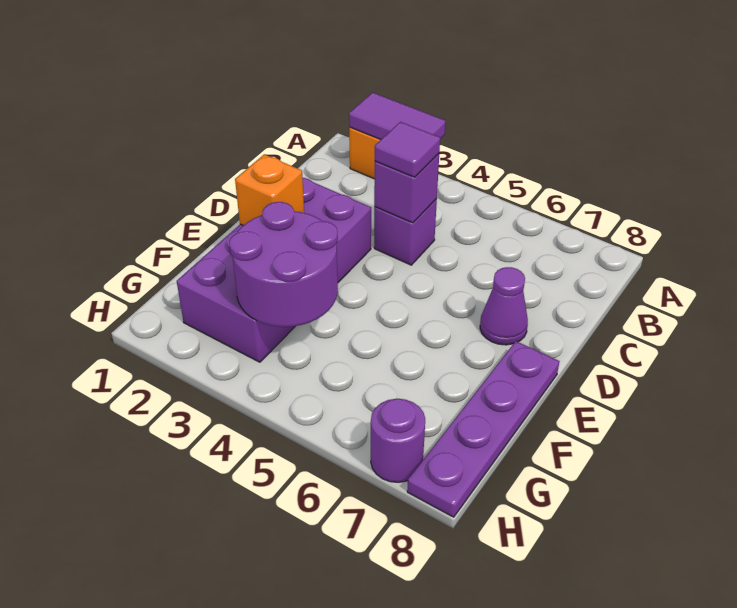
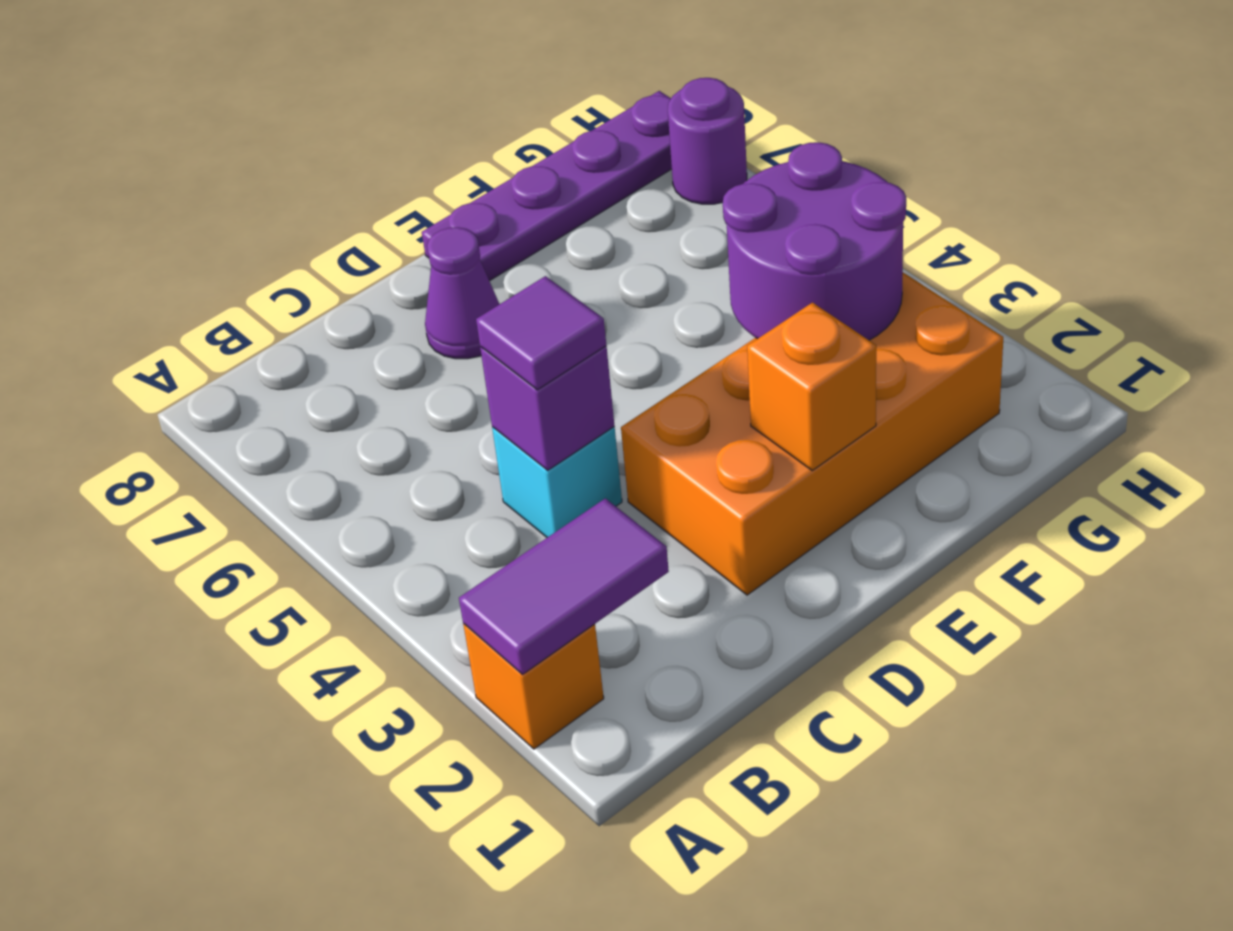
purple tile A2:A3 level 2 -> purple tile A2:B2 level 2
purple brick C4 level 1 -> cyan brick C4 level 1
purple brick D2:G3 level 1 -> orange brick D2:G3 level 1

